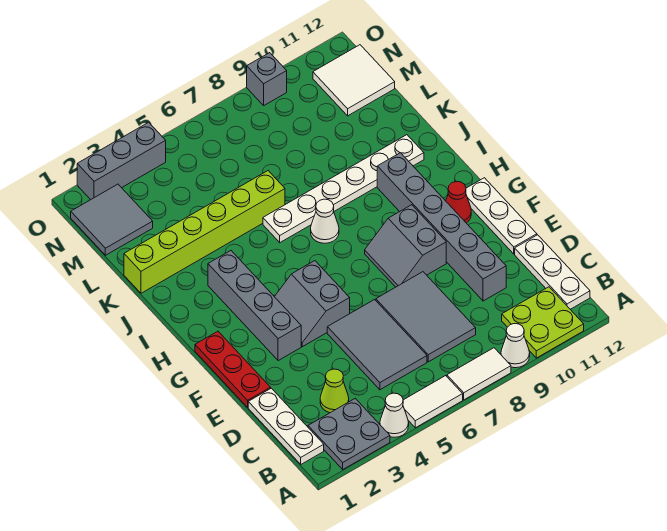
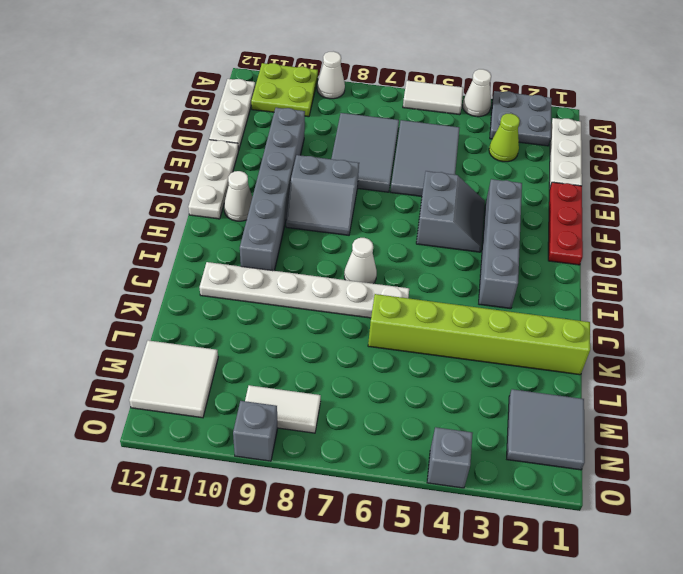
white tile A7:A8 level 1 -> white tile N8:N9 level 1
grey slope F8:G9 level 1 top 9 -> grey slope F8:G9 level 1 top F
red cone G11 level 1 -> white cone G11 level 1
grey brick O2:O4 level 1 -> grey brick O4 level 1

